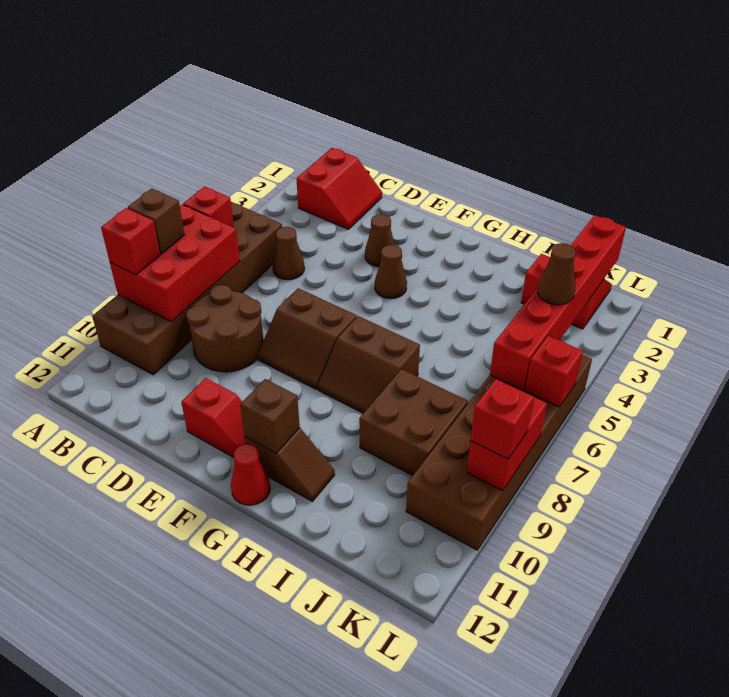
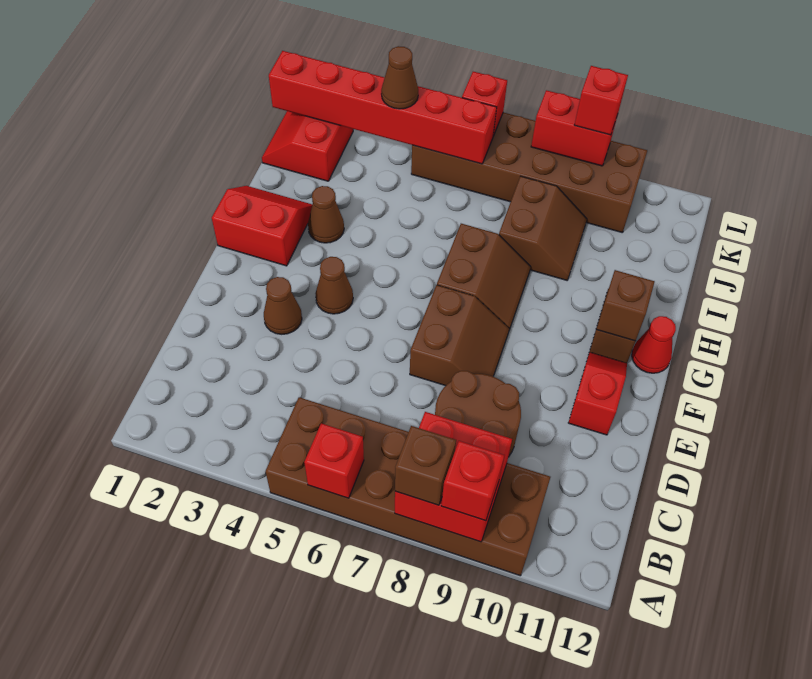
red brick A7:B9 level 2 -> red brick A8:B9 level 2
red slope B1:C2 level 1 top B -> red slope G1:H2 level 1 top G
brown cone C5 level 1 -> brown cone H3 level 1
brown brick I8:J9 level 1 -> brown slope I8:J9 level 1 top 8

